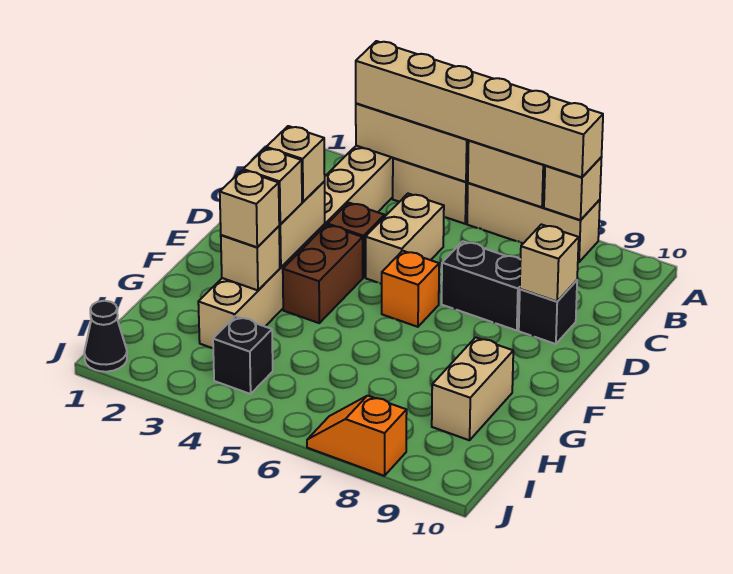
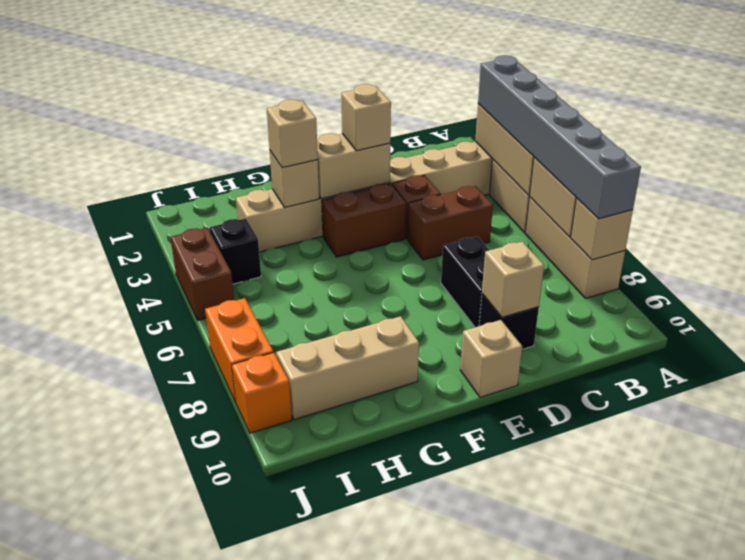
tan brick A3:A8 level 3 -> grey brick A3:A8 level 3
tan brick C5:D5 level 1 -> brown brick C5:D5 level 1
orange brick E6 level 1 -> orange brick J9 level 1
tan brick F3 level 3 -> tan brick E10 level 1
tan brick G9:H9 level 1 -> tan brick G9:I9 level 1
black cone J1 level 1 -> none
none -> brown brick J4:J5 level 1
orange slope J7:J8 level 1 top 8 -> orange brick J7:J8 level 1

